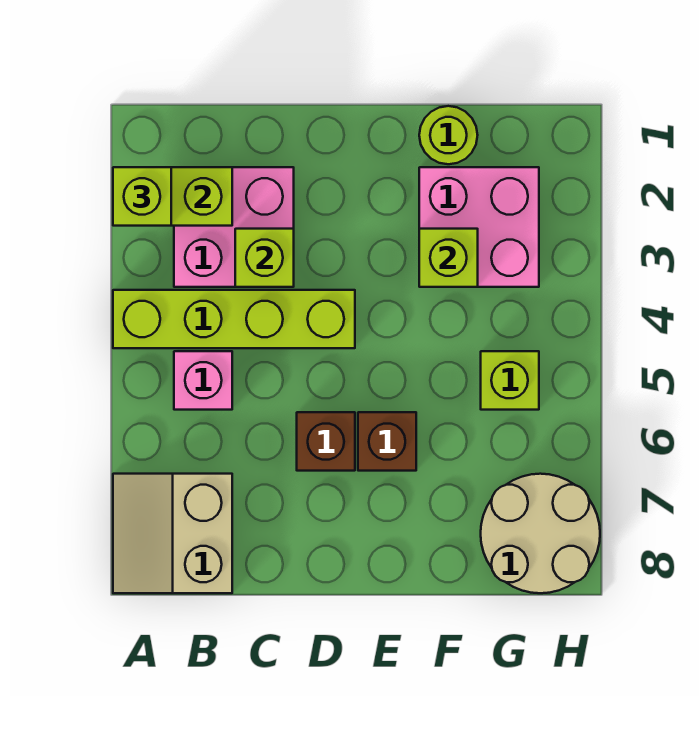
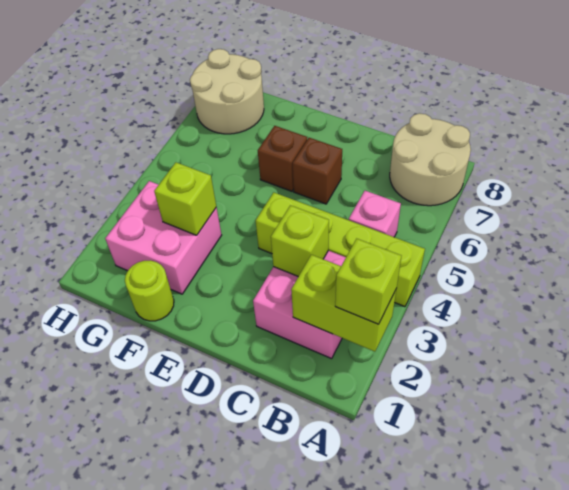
tan slope A7:B8 level 1 top B -> tan round brick A7:B8 level 1
lime brick G5 level 1 -> none

